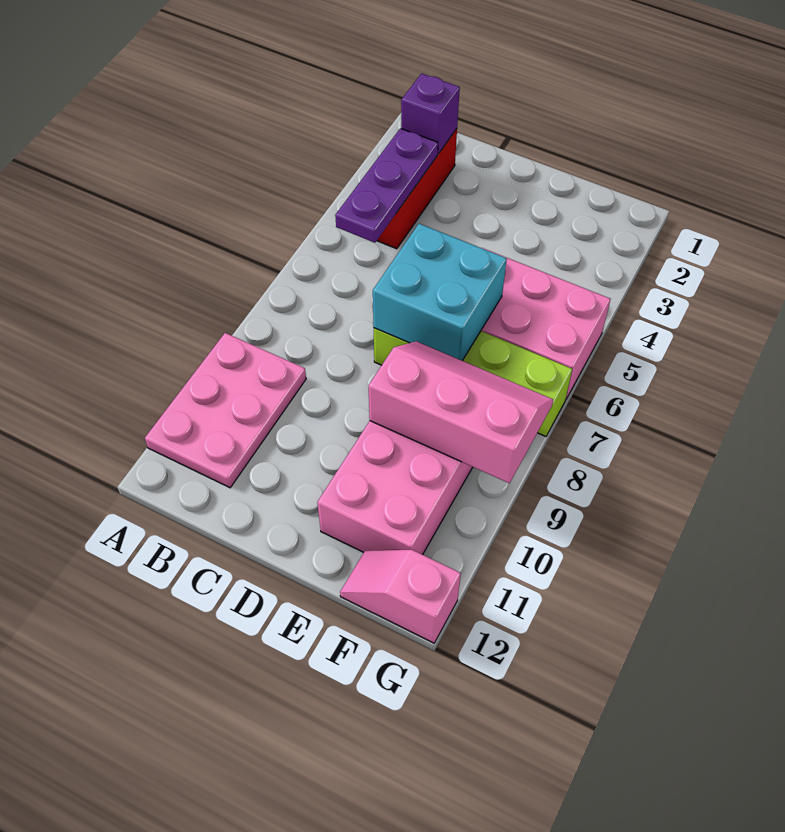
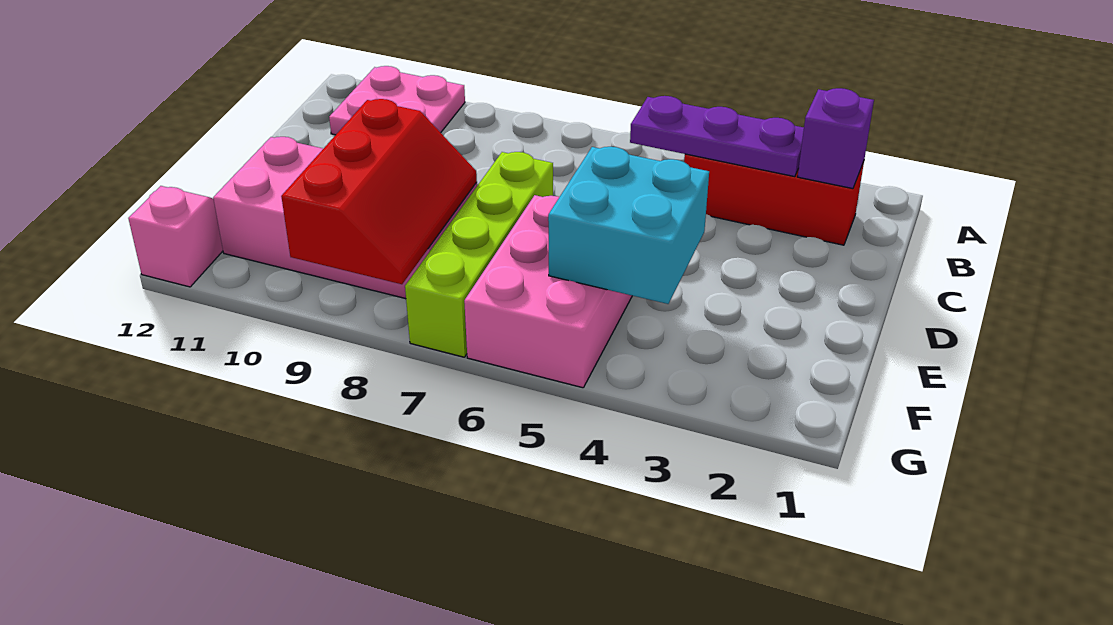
pink plate A9:B11 level 1 -> pink plate A10:B11 level 1
cyan brick D6:E7 level 2 -> cyan brick E4:F5 level 2
pink slope E8:G9 level 2 top 9 -> red slope E8:G9 level 2 top 9

